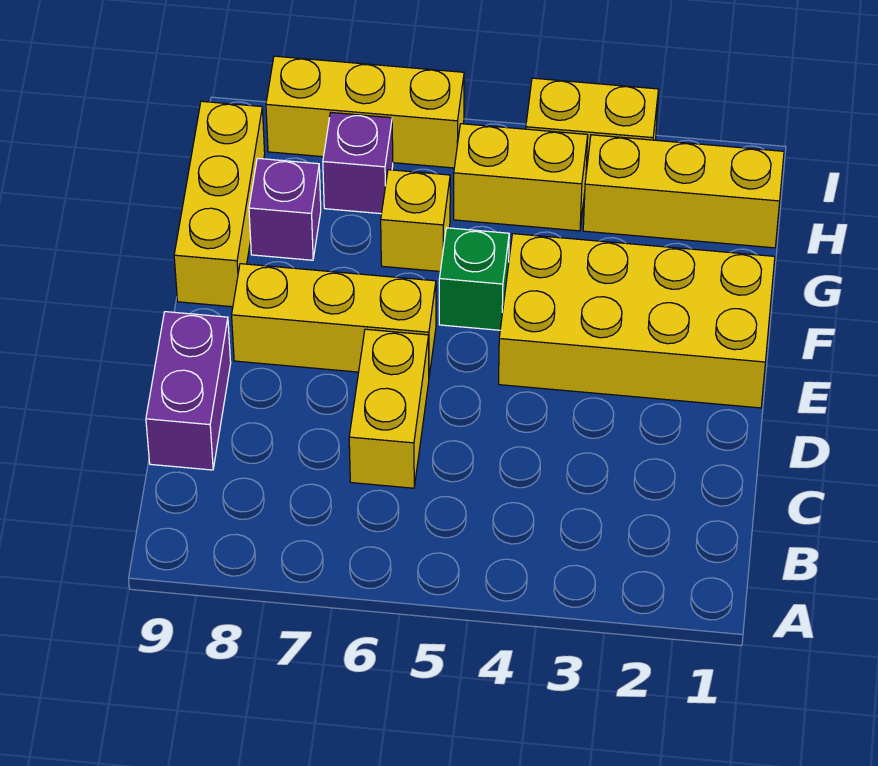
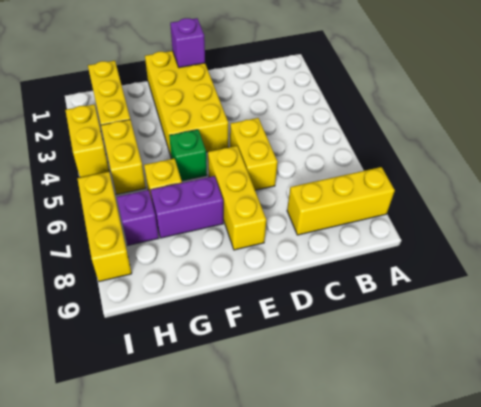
yellow brick C6:D6 level 1 -> yellow brick D5:D6 level 1
purple brick C9:D9 level 1 -> purple brick F7:G7 level 1
yellow brick F9:H9 level 1 -> yellow brick A8:C8 level 1
purple brick G8 level 1 -> purple brick E1 level 2

